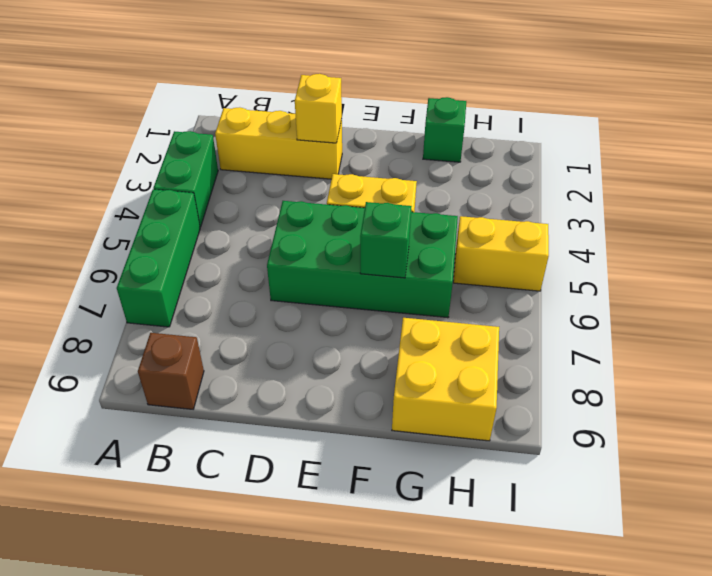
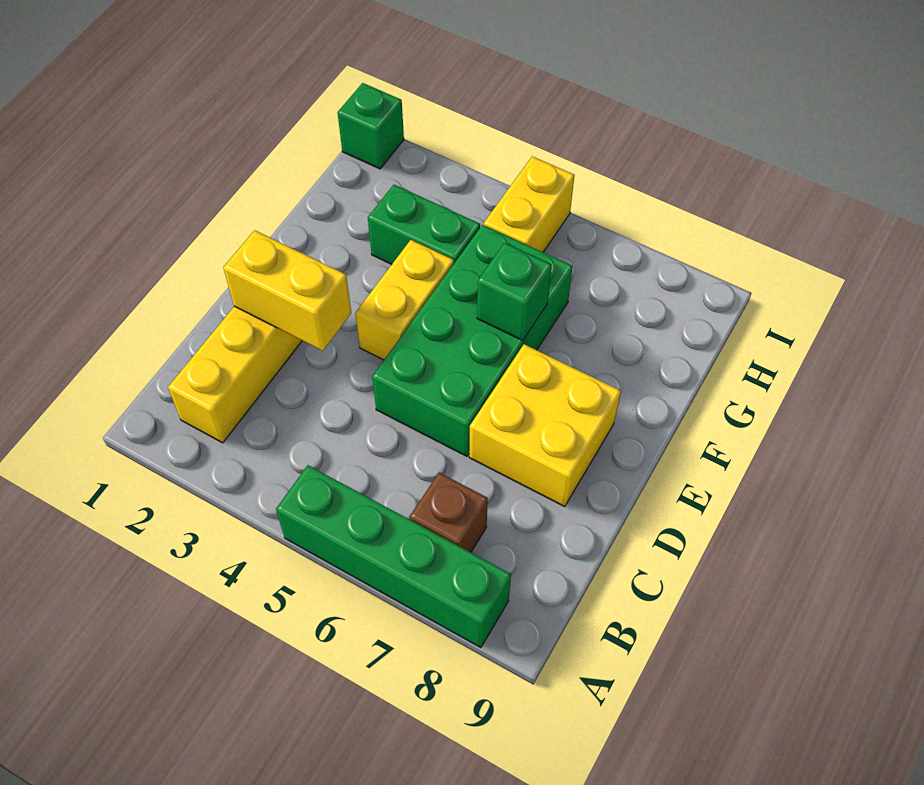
green brick A3:A4 level 1 -> green brick G3:G4 level 1
green brick A5:A7 level 1 -> green brick A5:A8 level 1
brown brick B9 level 1 -> brown brick B7 level 1
yellow brick D2 level 2 -> yellow brick D2:D3 level 2
green brick G1 level 1 -> green brick I1 level 1
yellow brick G8:H9 level 1 -> yellow brick D7:E8 level 1

